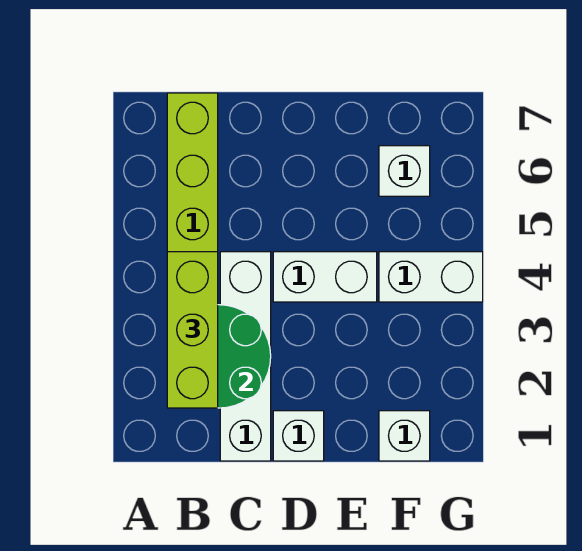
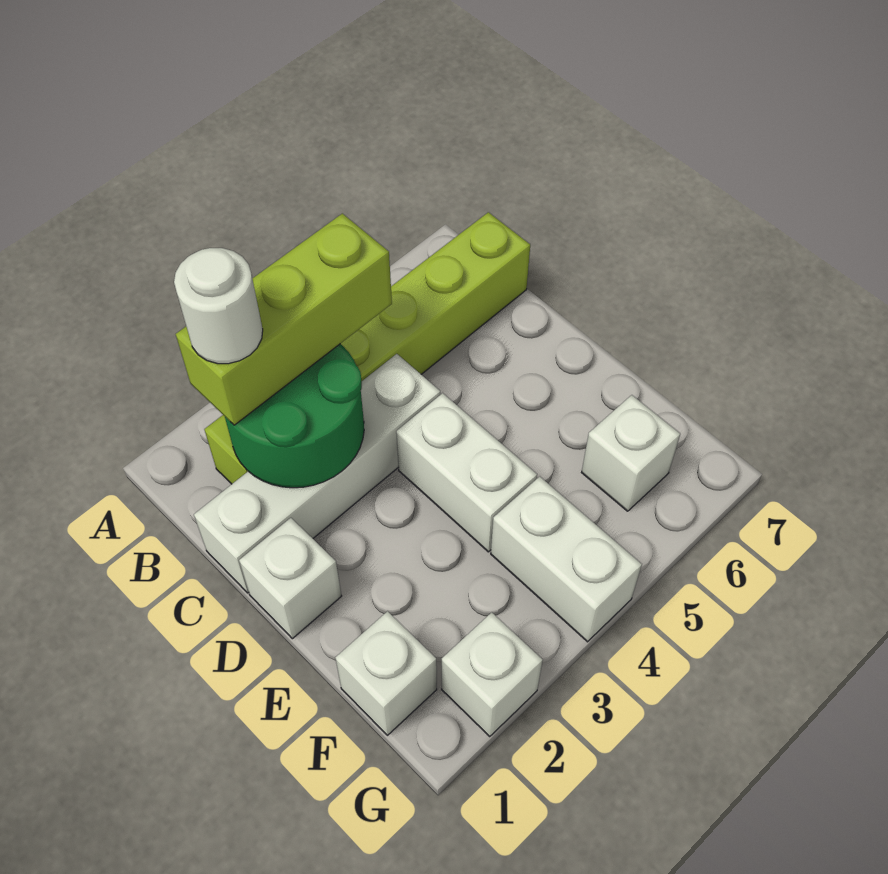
none -> white round brick B2 level 4
none -> white brick G2 level 1

